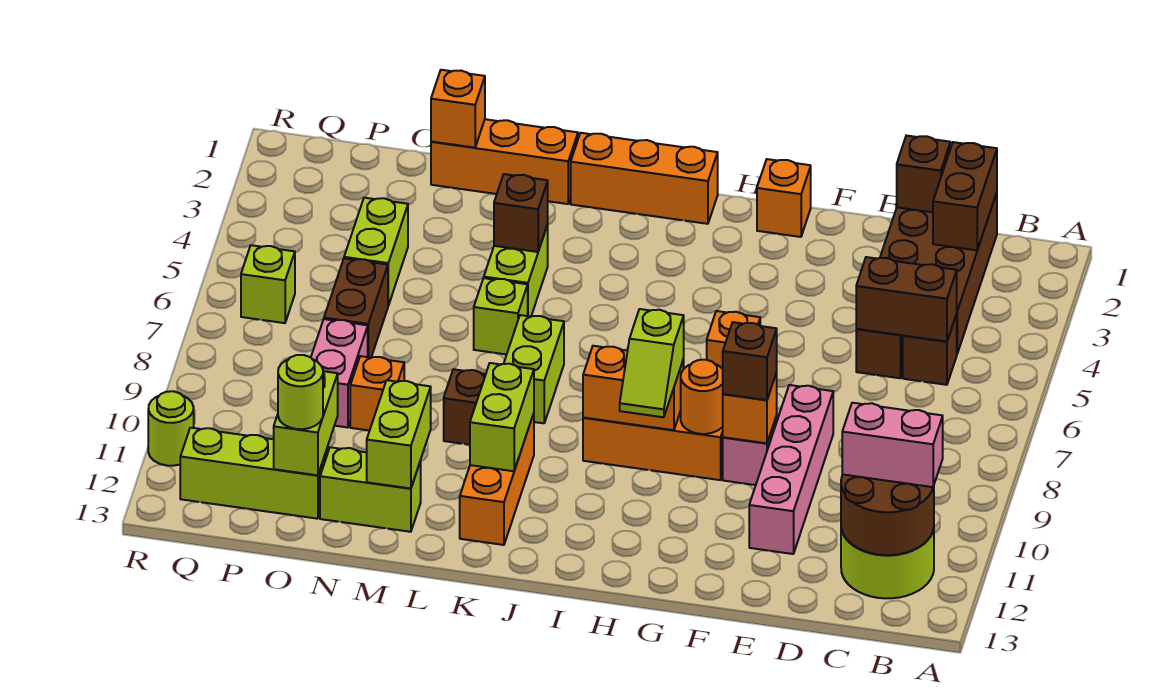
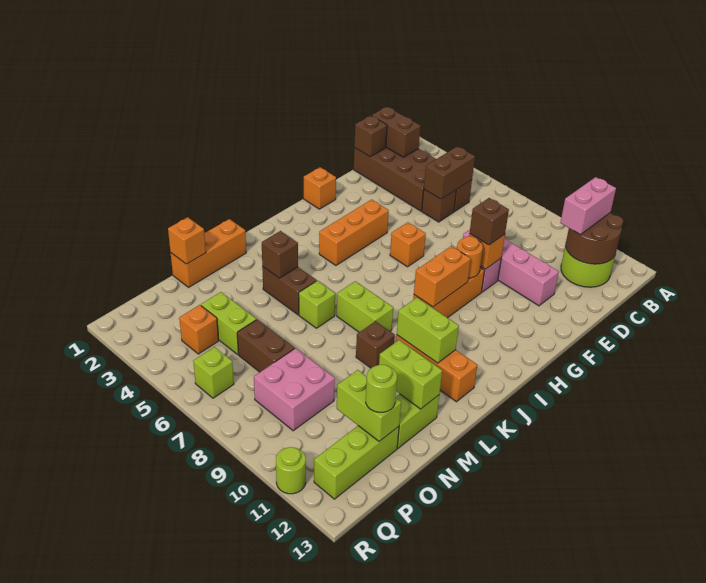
lime slope H9:H10 level 3 top 9 -> none
orange brick I1:K1 level 1 -> orange brick G4:I4 level 1
lime brick L4:L5 level 1 -> brown brick L4:L5 level 1
orange brick N9 level 1 -> orange brick P4 level 1
pink brick O8:O9 level 1 -> pink brick O8:P9 level 1

